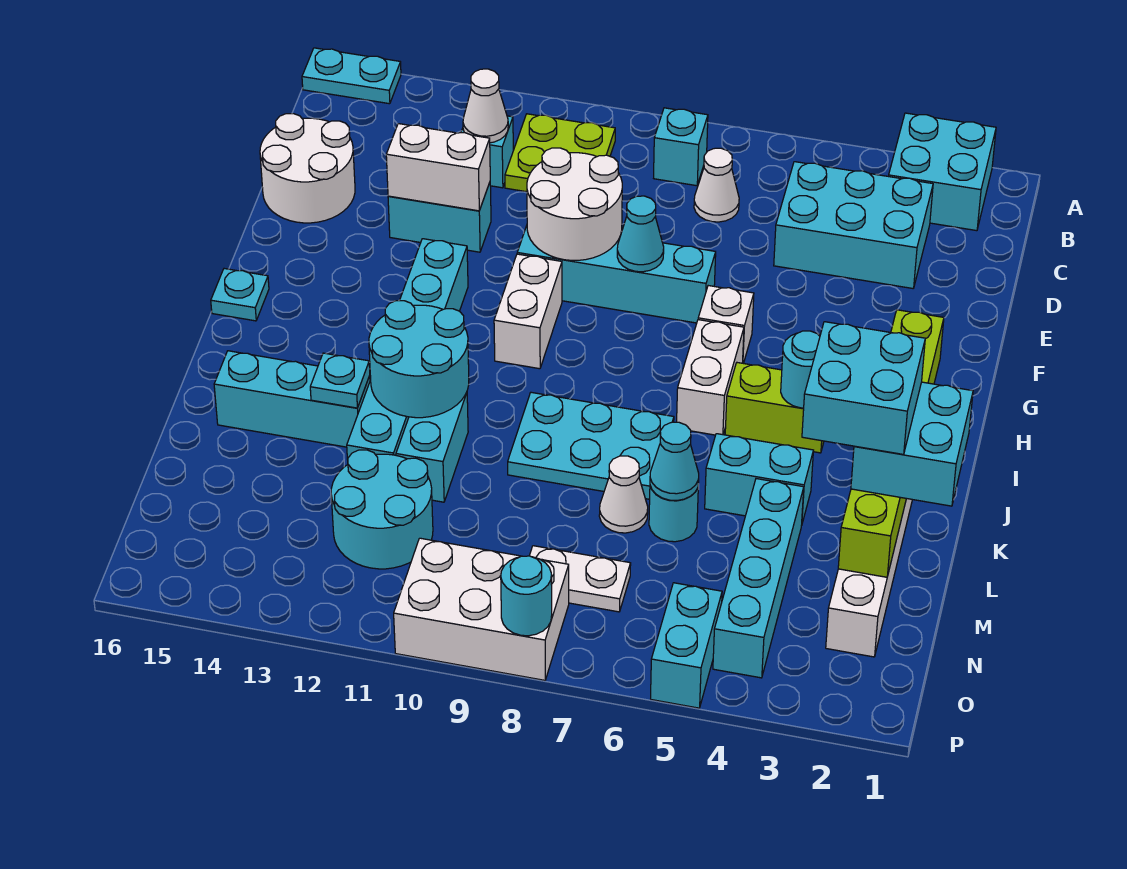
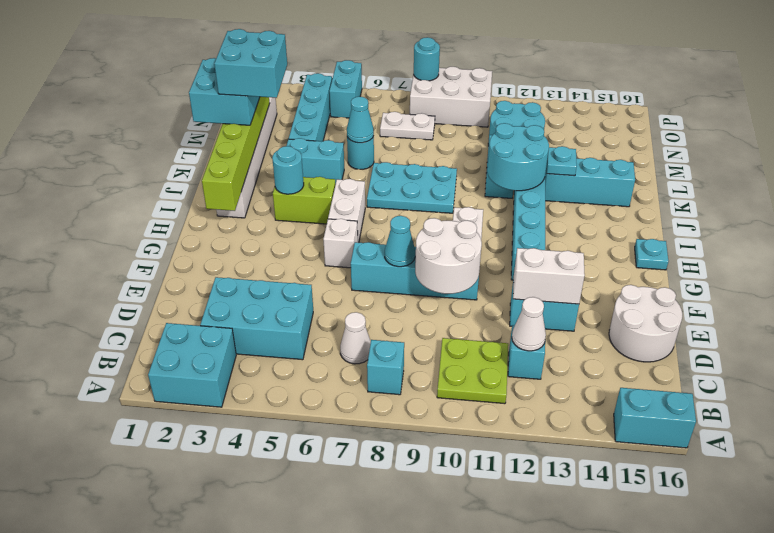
cyan plate A15:A16 level 1 -> cyan brick A15:A16 level 1
white cone L7 level 1 -> none

